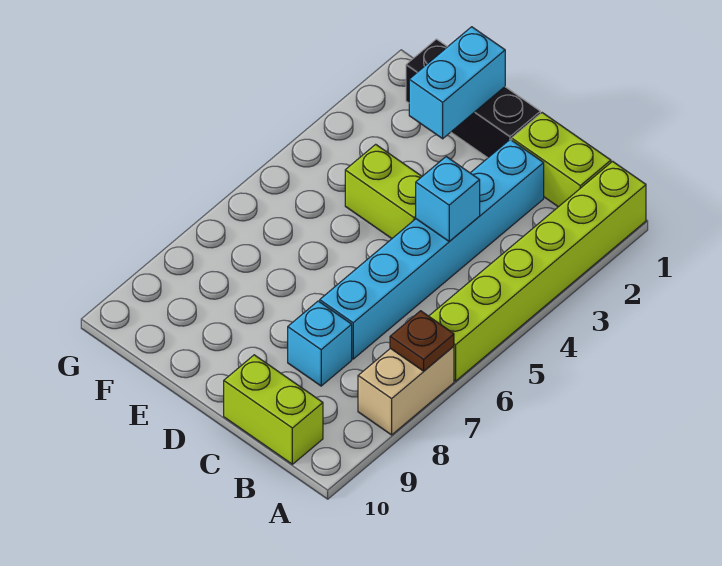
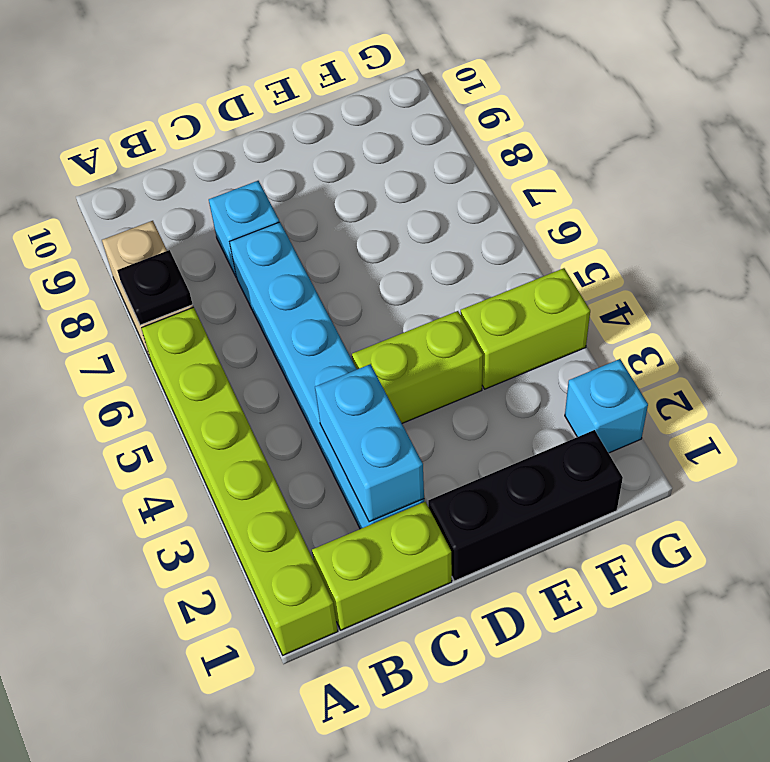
brown plate A7 level 2 -> black plate A7 level 2
lime brick B10:C10 level 1 -> lime brick F4:G4 level 1
cyan brick C4 level 2 -> cyan brick G2 level 1
cyan brick E1:E2 level 2 -> cyan brick C2:C3 level 2

